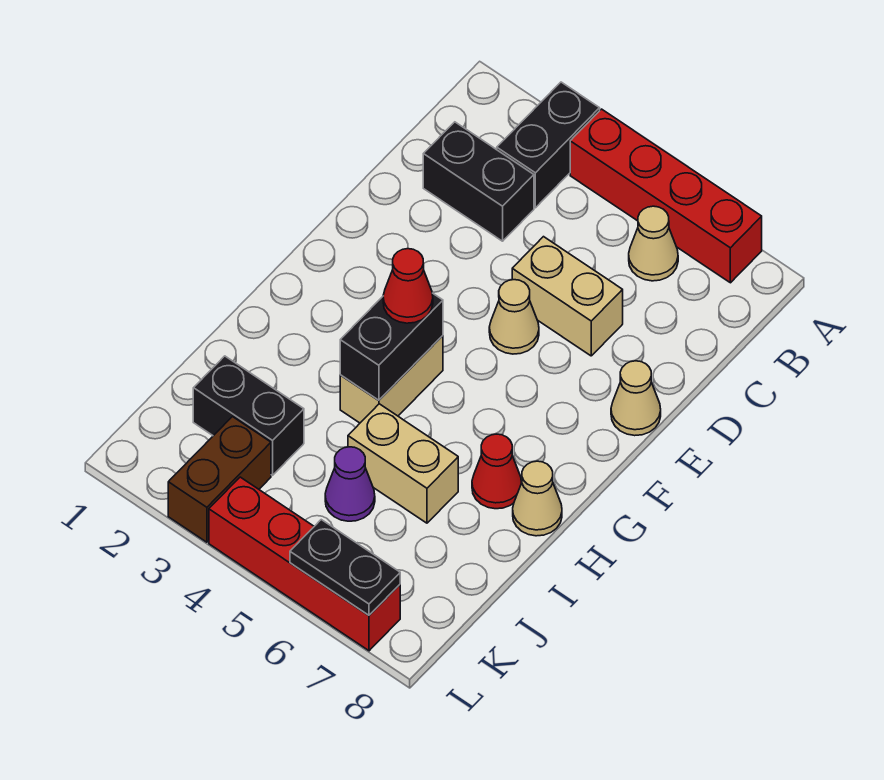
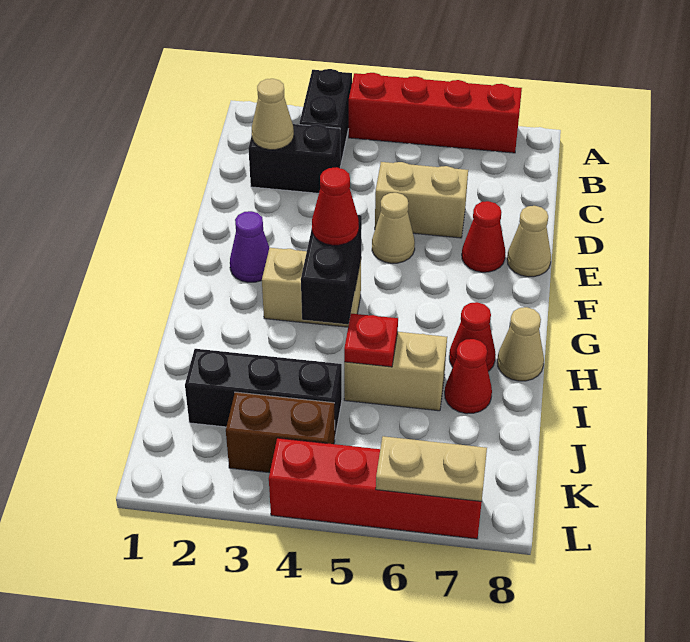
tan cone B6 level 1 -> tan cone C2 level 2
none -> red cone E7 level 1
tan brick G4:H4 level 1 -> tan brick G3:G4 level 1
none -> red plate I5 level 2
none -> red cone I7 level 1
black brick J2:J3 level 1 -> black brick J2:J4 level 1
purple cone J5 level 1 -> purple cone F2 level 1
brown brick K3:L3 level 1 -> brown brick K3:K4 level 1
black plate L6:L7 level 2 -> tan plate L6:L7 level 2

